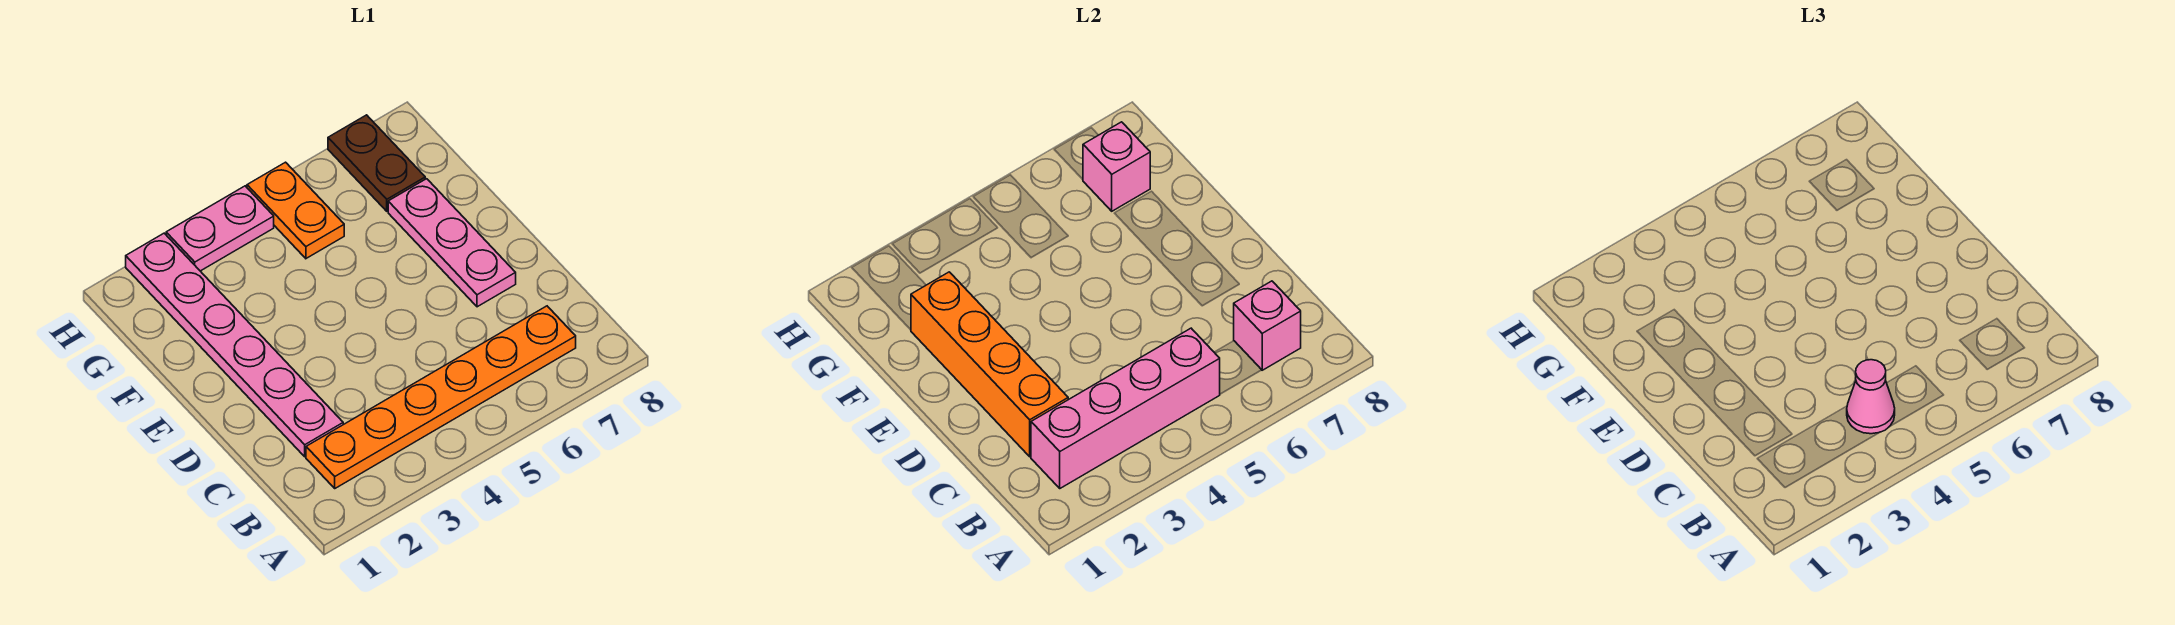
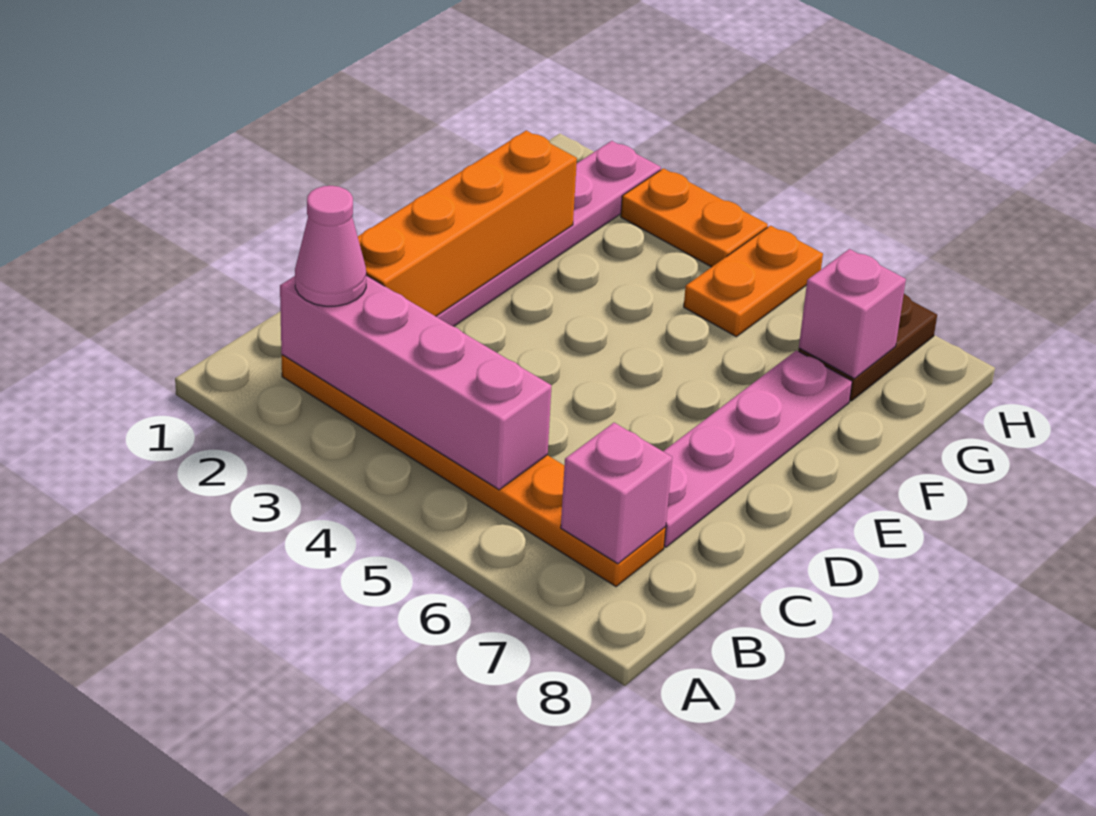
pink cone B4 level 3 -> pink cone B2 level 3
pink plate D7:F7 level 1 -> pink plate C7:F7 level 1
pink plate H3:H4 level 1 -> orange plate H3:H4 level 1

